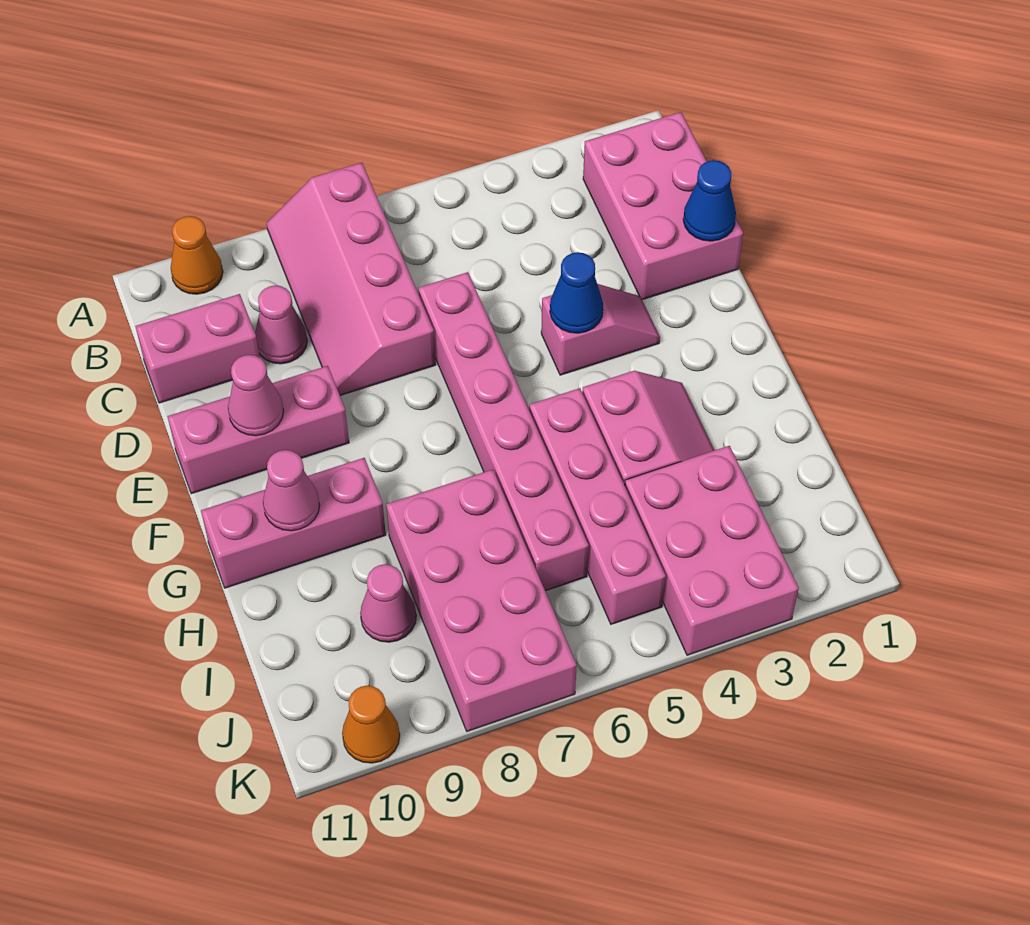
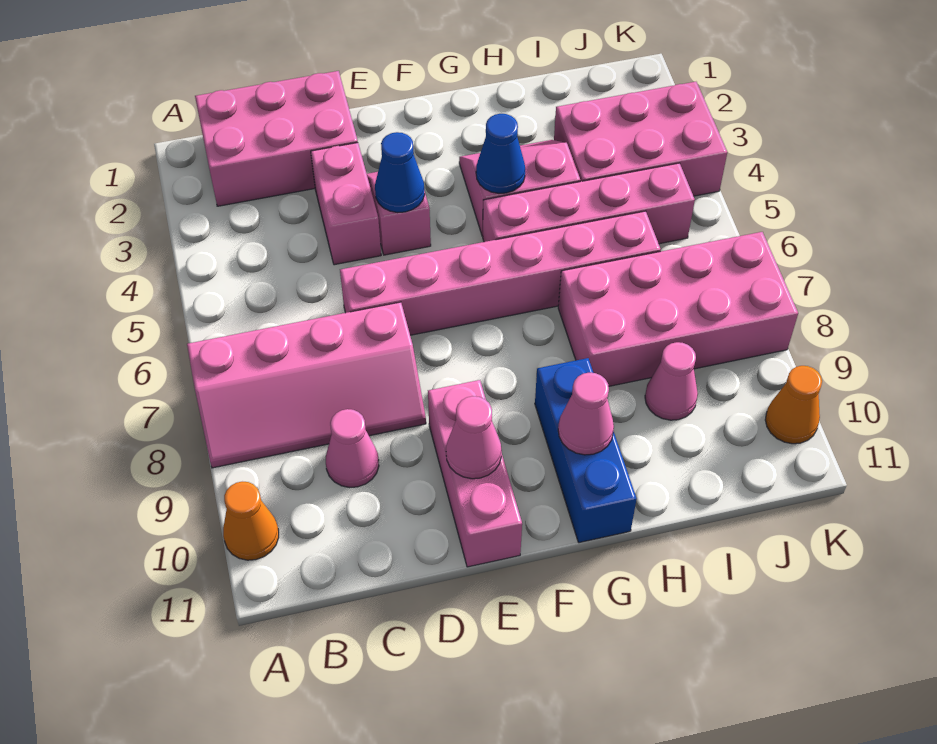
pink brick C10:C11 level 1 -> pink brick D3:D4 level 1
blue cone D1 level 2 -> blue cone G4 level 2
pink brick G9:G11 level 1 -> blue brick G9:G11 level 1

